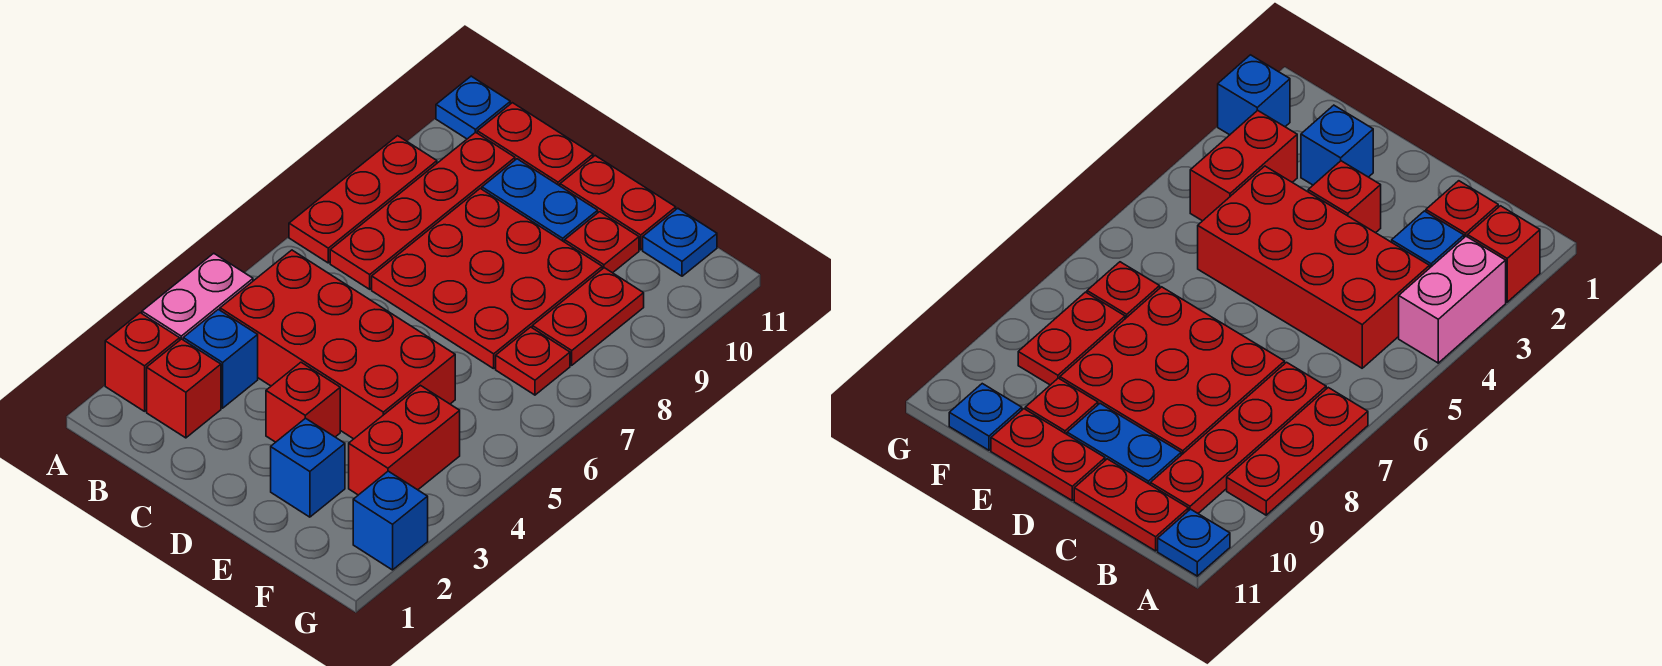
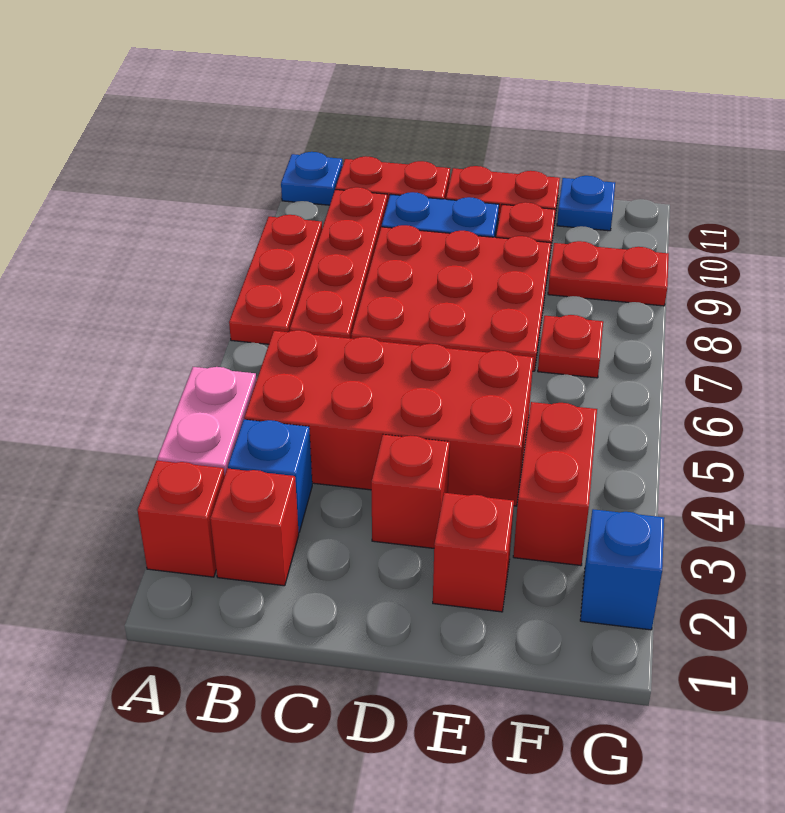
blue brick E2 level 1 -> red brick E2 level 1
red plate F8:F9 level 1 -> red plate F9:G9 level 1

